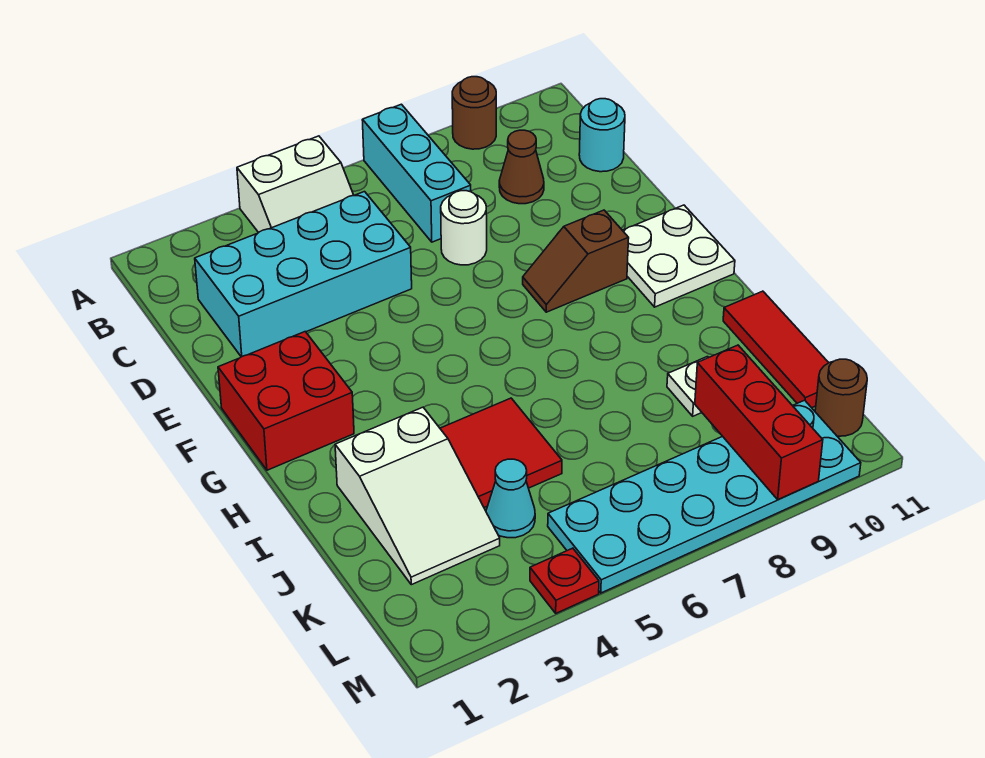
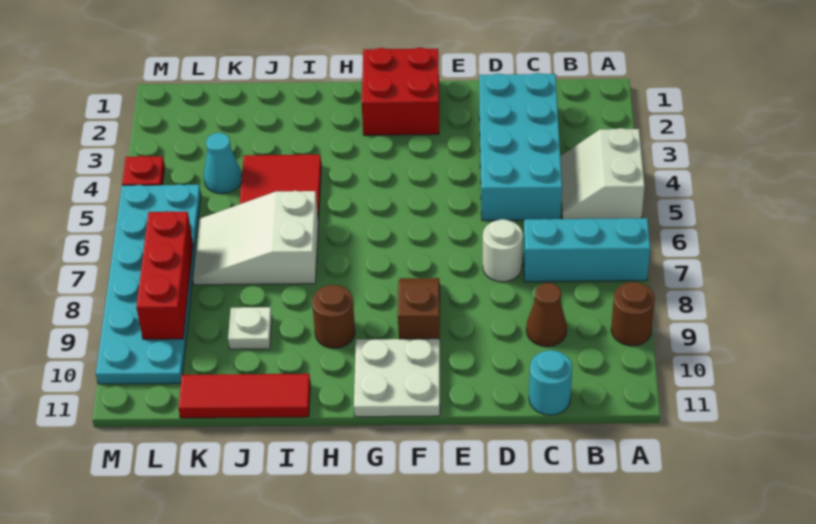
white slope I2:K3 level 1 top I -> white slope I6:K7 level 1 top I
red brick K9:M9 level 2 -> red brick L7:L9 level 2
brown round brick L11 level 1 -> brown round brick H9 level 1

